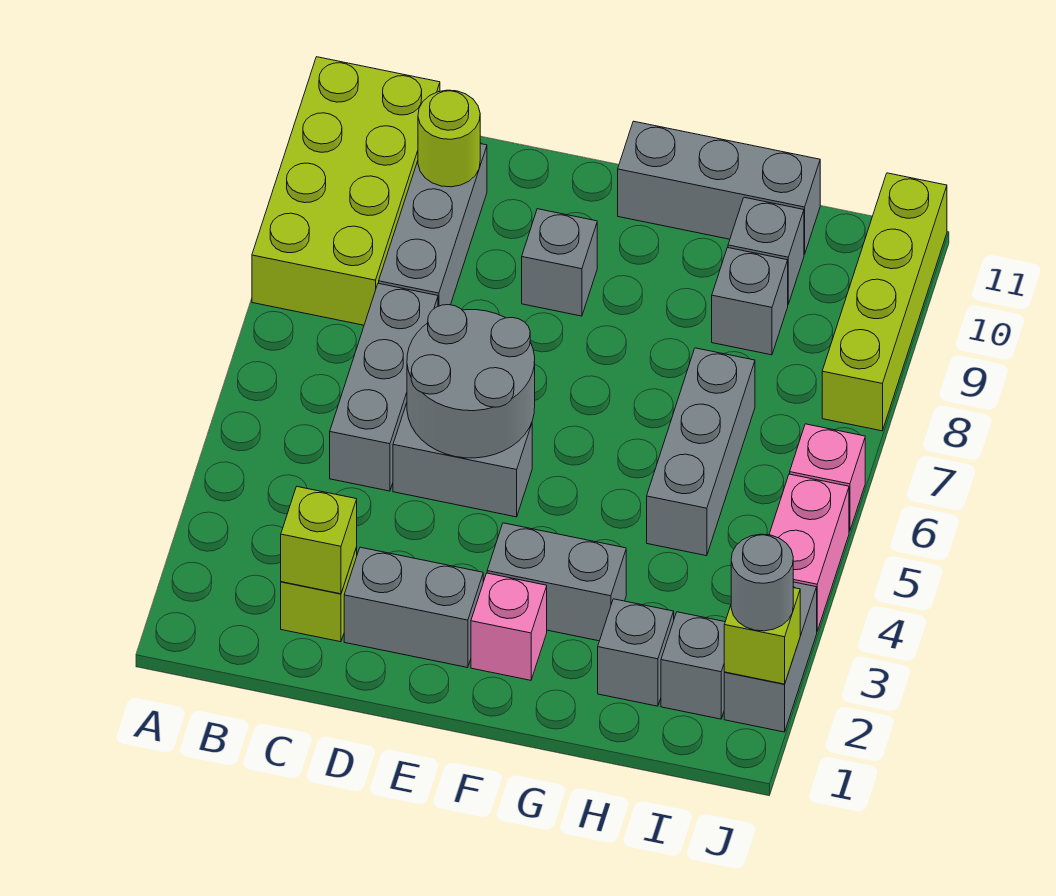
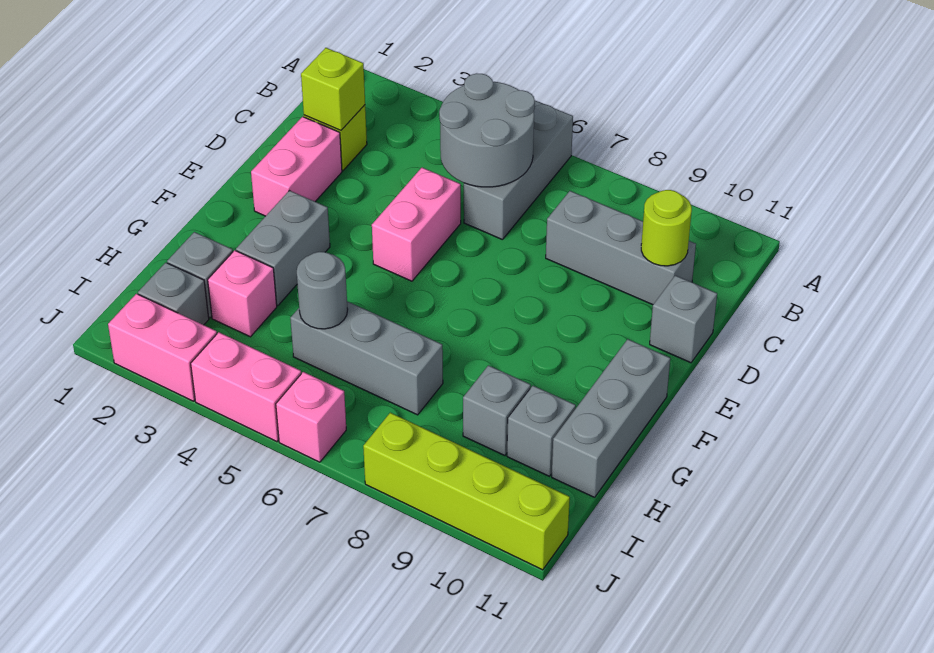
lime brick A8:B11 level 1 -> none
grey brick C5:C7 level 1 -> grey brick A6:C6 level 1
grey brick D2:E2 level 1 -> pink brick D2:E2 level 1
grey brick D5:E5 level 1 -> pink brick D5:E5 level 1
grey round brick D5:E6 level 2 -> grey round brick B5:C6 level 2
grey brick E9 level 1 -> grey brick D11 level 1
pink brick F2 level 1 -> pink brick H3 level 1
grey brick J2:J3 level 1 -> pink brick J2:J3 level 1
lime brick J2 level 2 -> none
grey round brick J2 level 3 -> grey round brick H5 level 2

